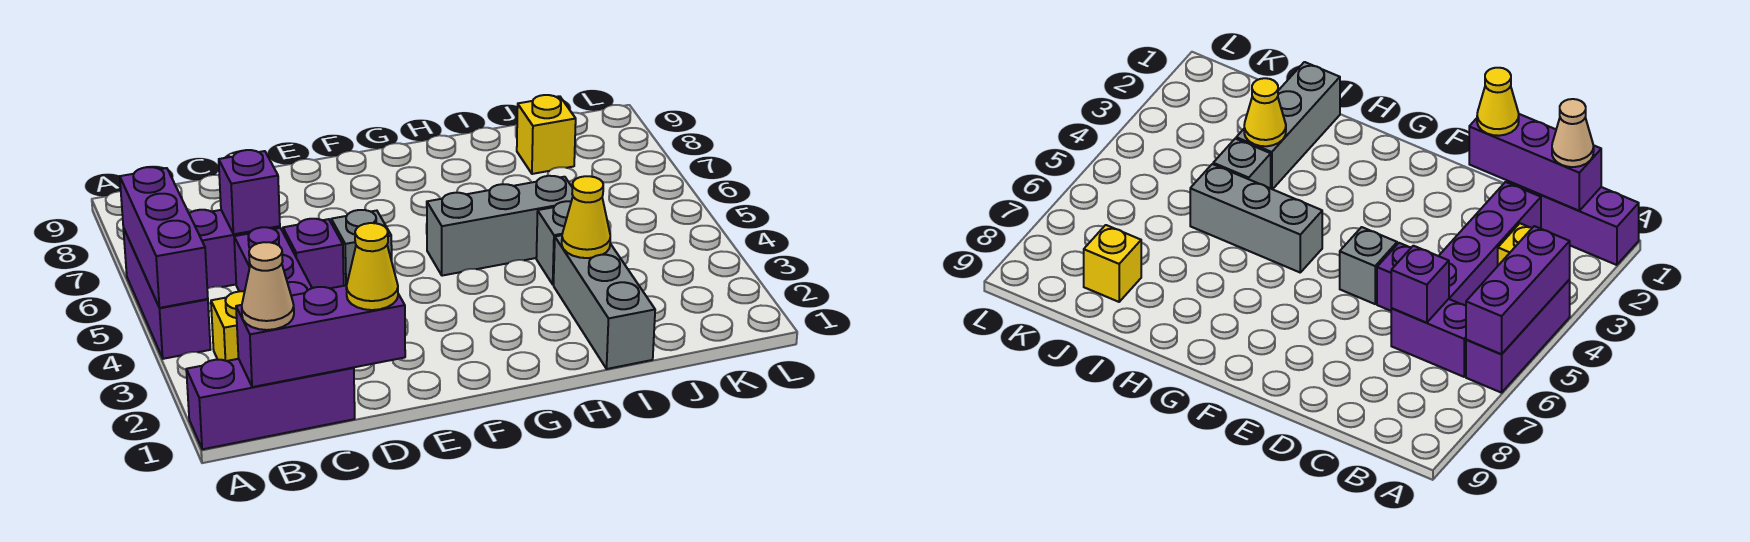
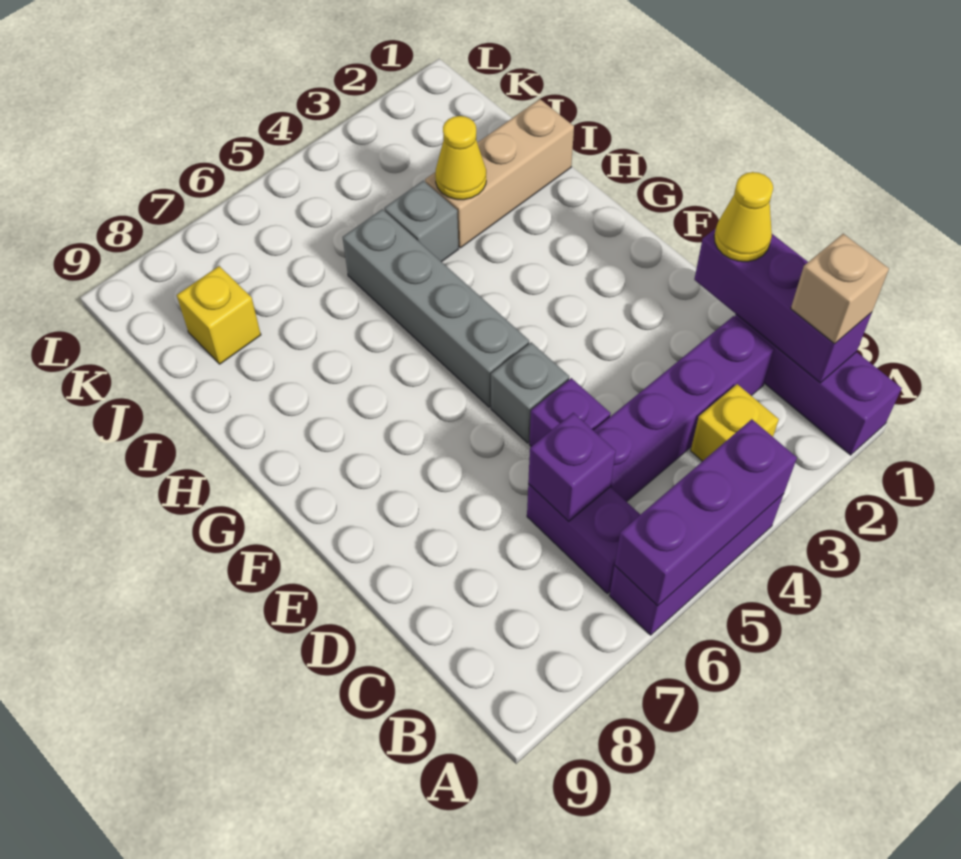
tan cone B1 level 3 -> tan brick B1 level 3
grey brick G5:I5 level 1 -> grey brick F5:I5 level 1
grey brick I1:I3 level 1 -> tan brick I1:I3 level 1

